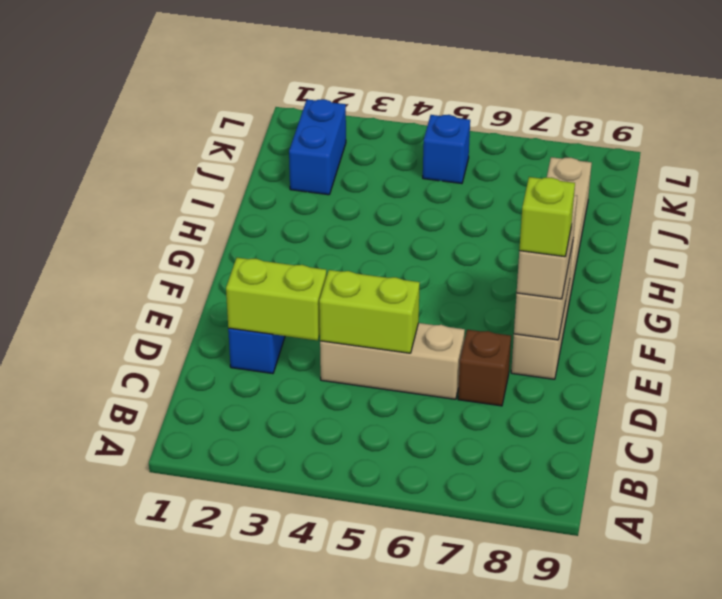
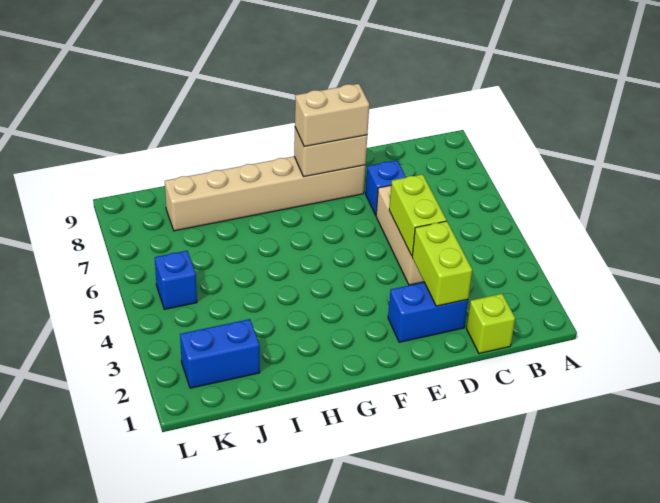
brown brick D7 level 1 -> blue brick D7 level 1
lime brick E8 level 4 -> lime brick C1 level 1

